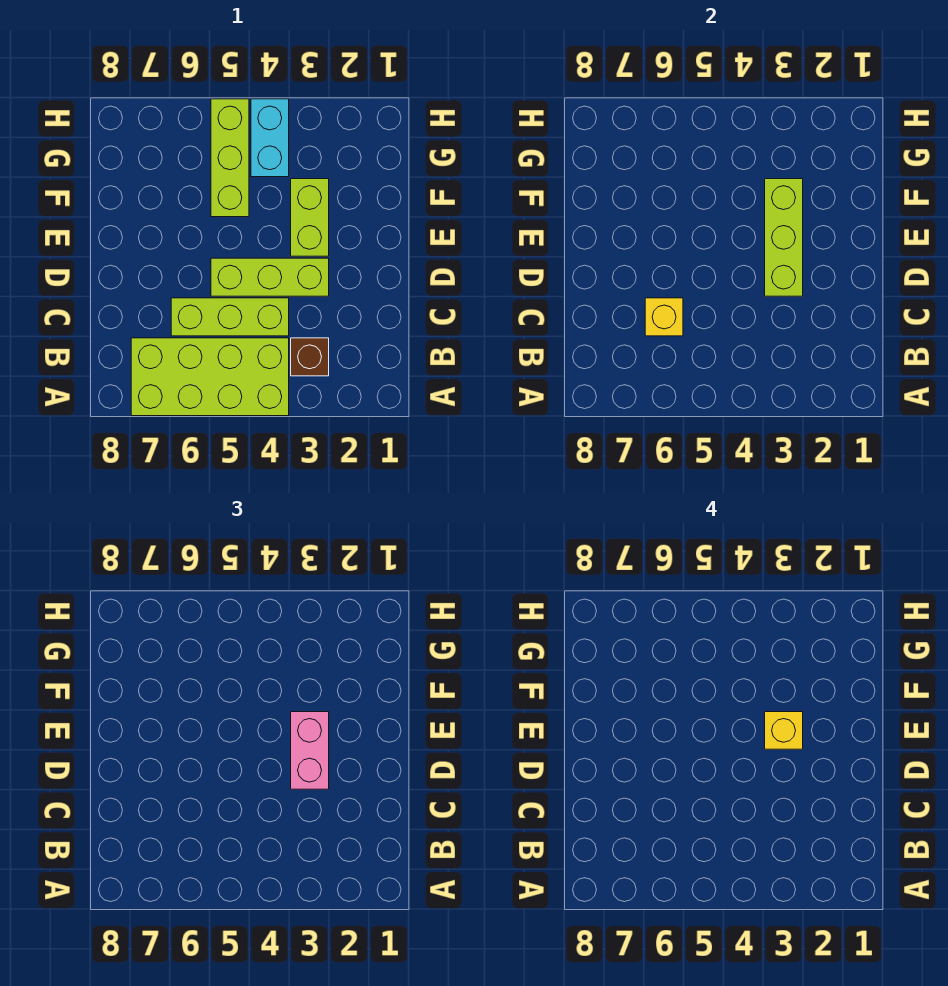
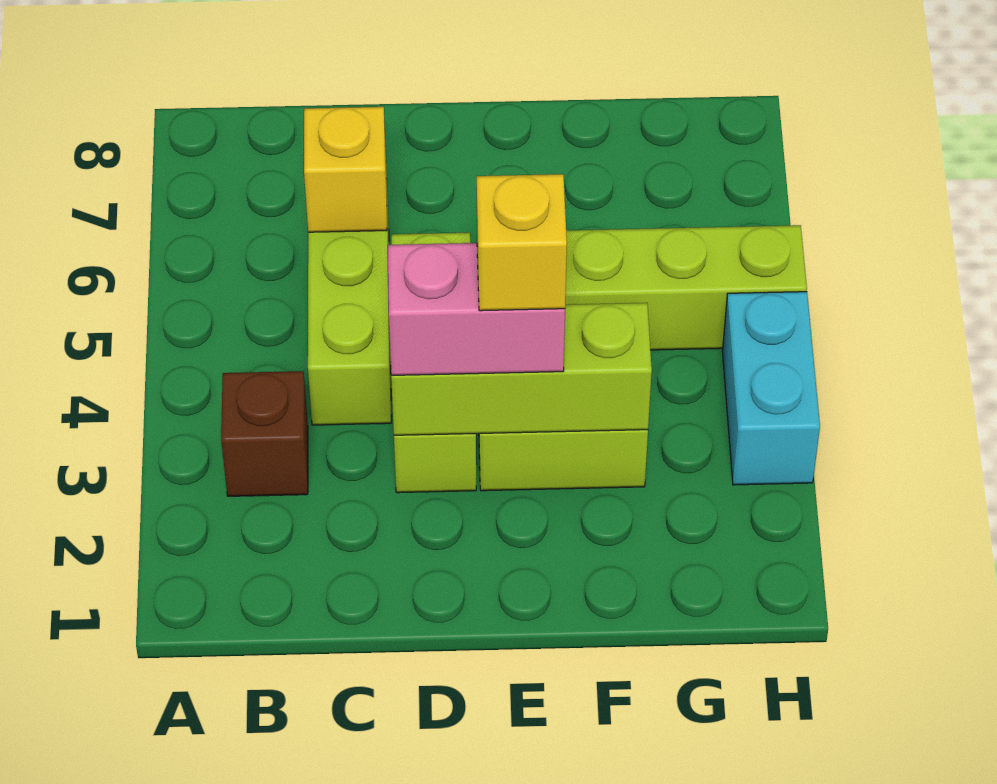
lime brick A4:B7 level 1 -> none
cyan brick G4:H4 level 1 -> cyan brick H3:H4 level 1

